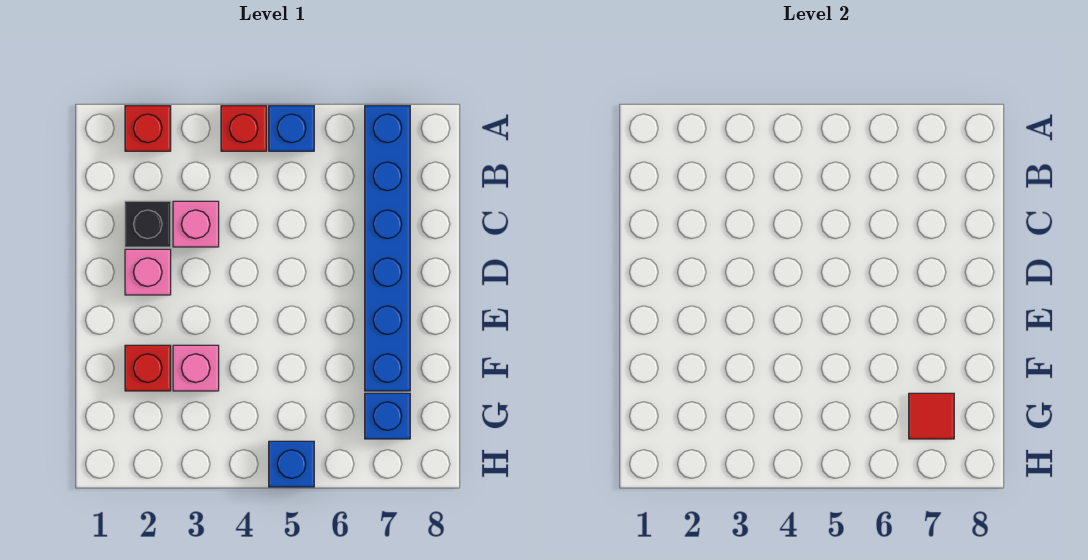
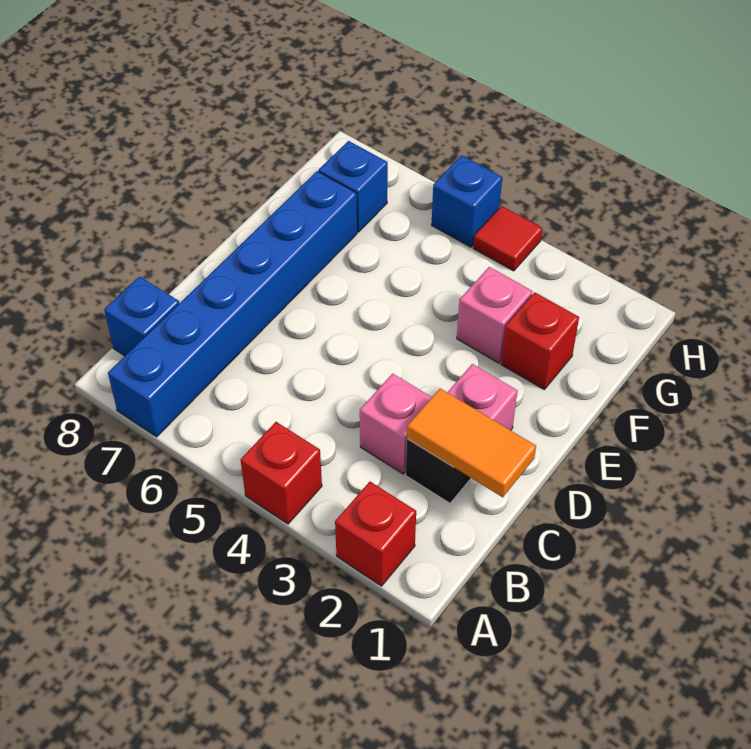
blue brick A5 level 1 -> blue brick B8 level 1
none -> orange tile C1:C2 level 2
red tile G7 level 2 -> red tile H4 level 1

